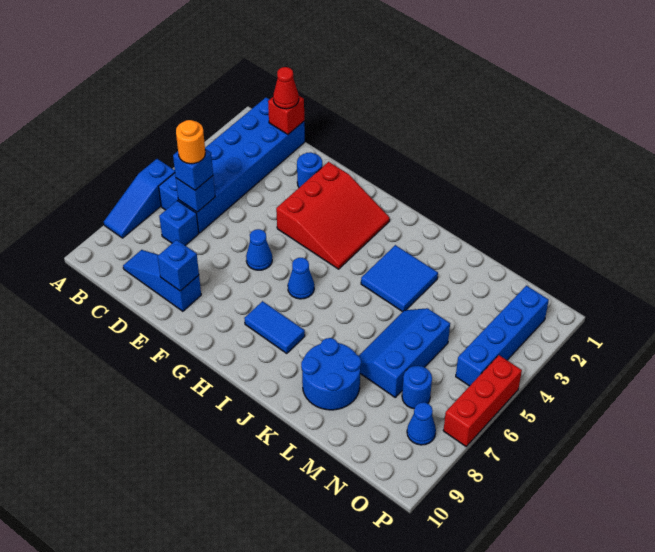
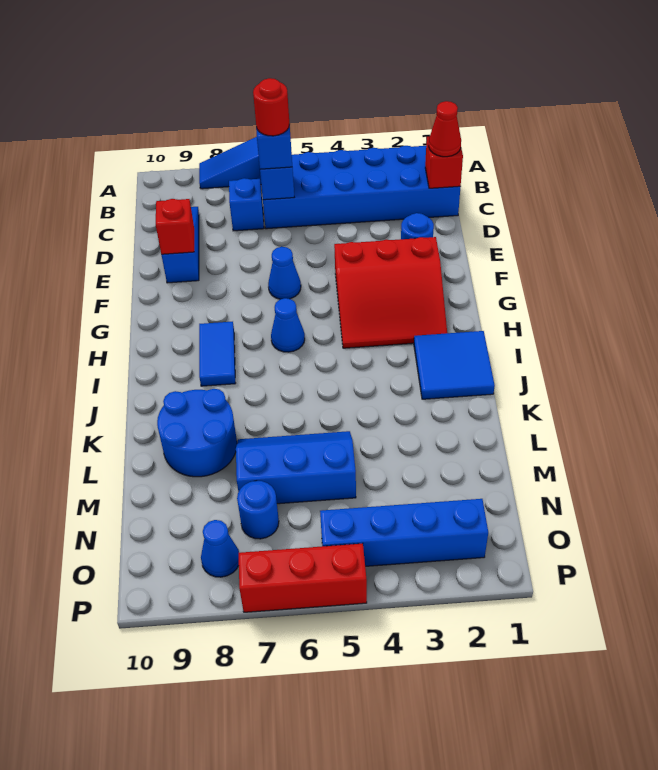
orange round brick C6 level 4 -> red round brick C6 level 4
blue brick E9 level 2 -> red brick E9 level 2
blue tile J3:K4 level 1 -> blue tile I1:J2 level 1

